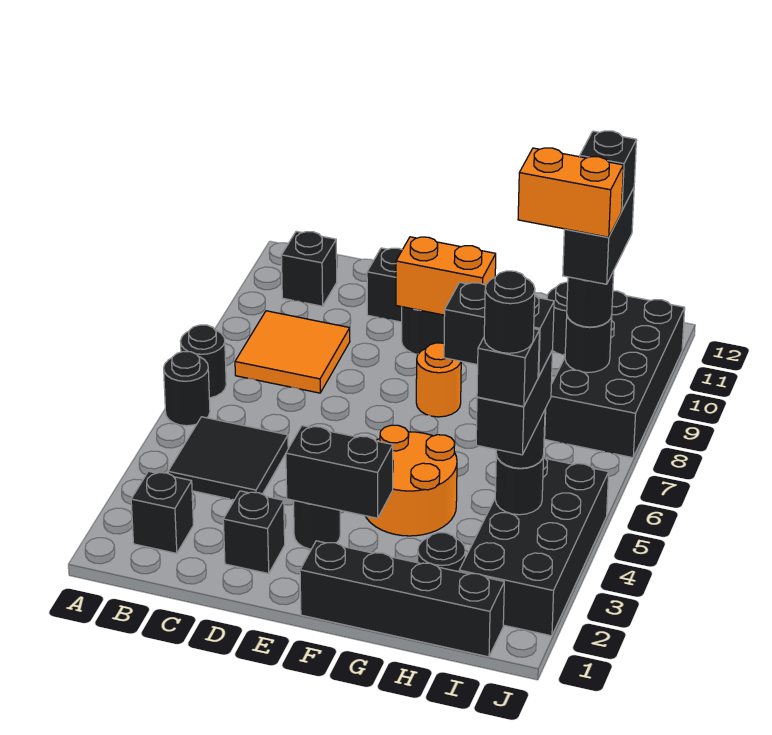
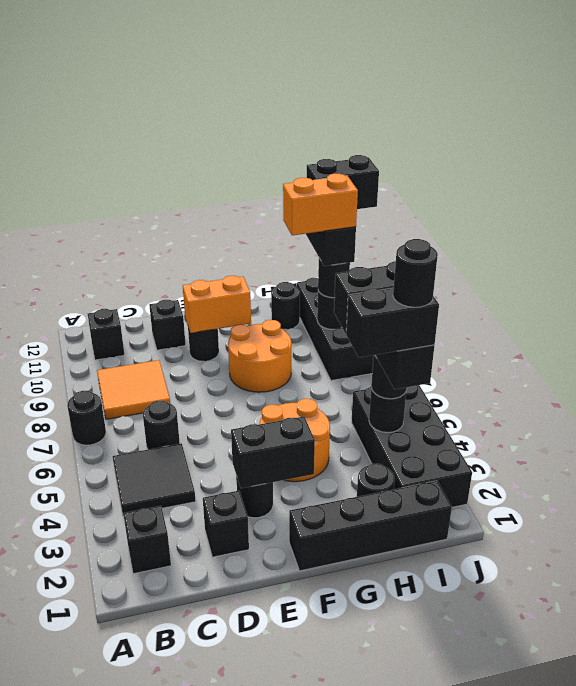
black round brick A6 level 1 -> black round brick C6 level 1
orange round brick F8 level 1 -> orange round brick F8:G9 level 1
black brick I3 level 5 -> black brick H3:I3 level 5
black brick I10 level 5 -> black brick I10:J10 level 5

